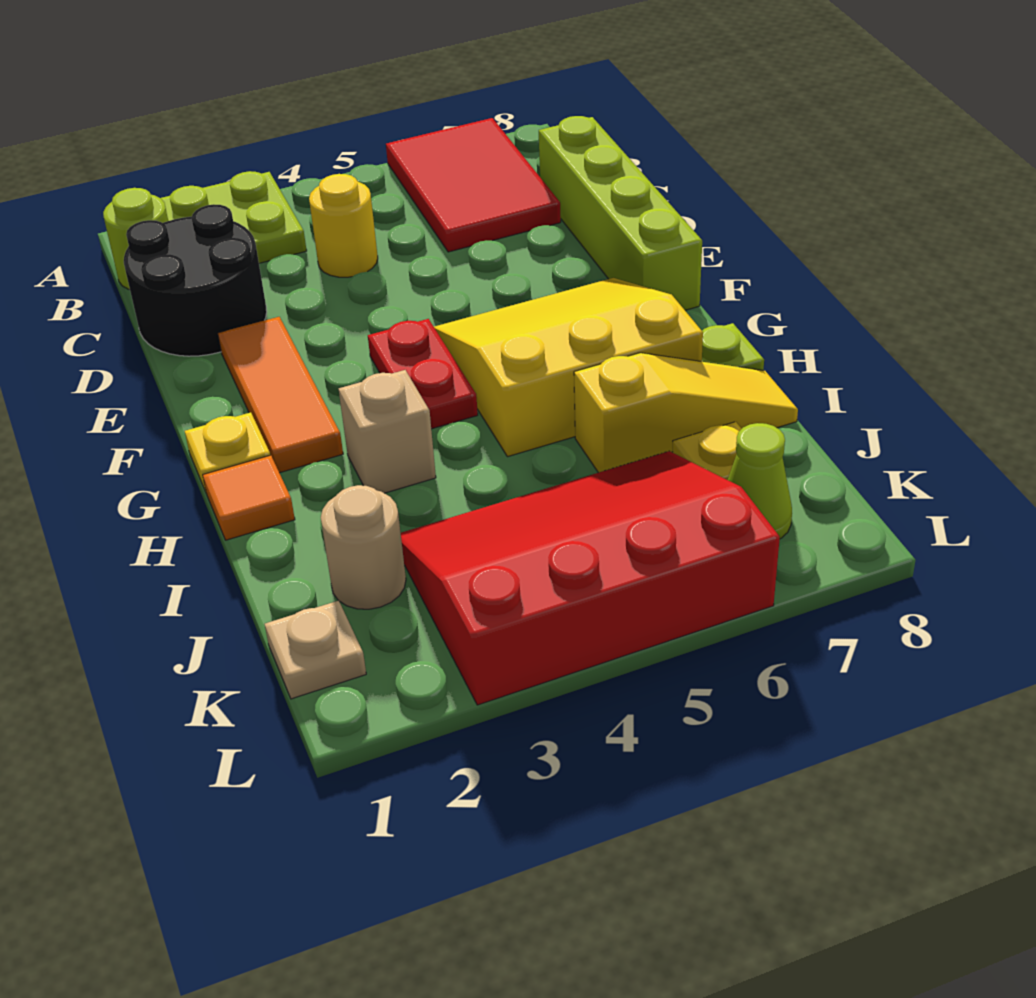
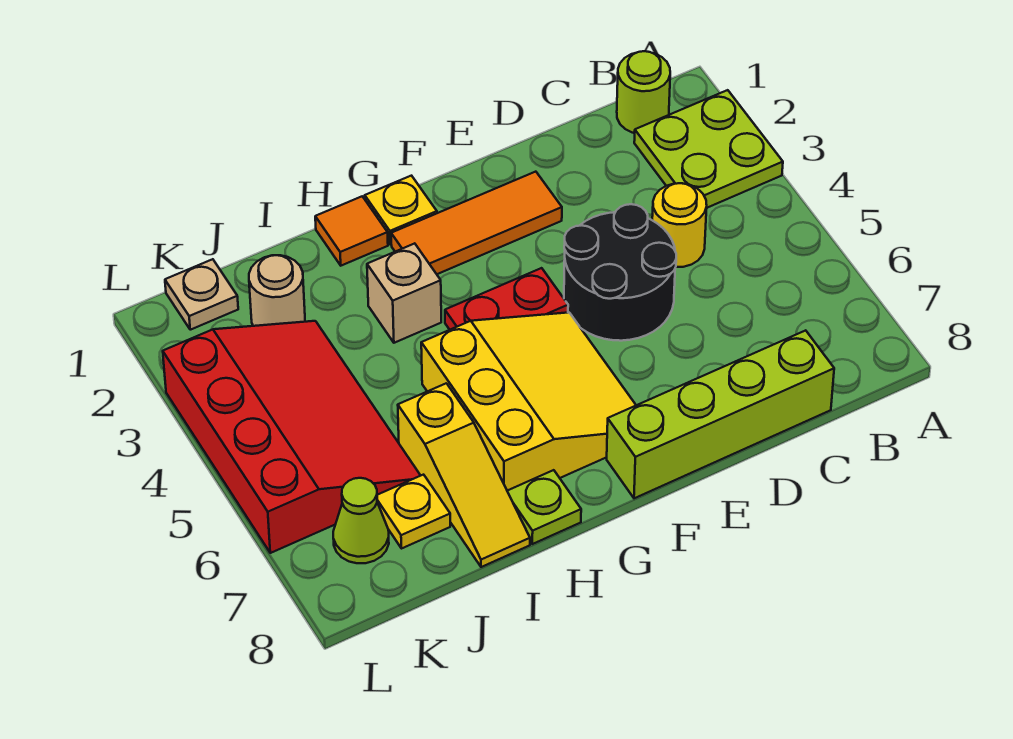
red tile A6:C7 level 1 -> none
black round brick C1:D2 level 1 -> black round brick D4:E5 level 1

